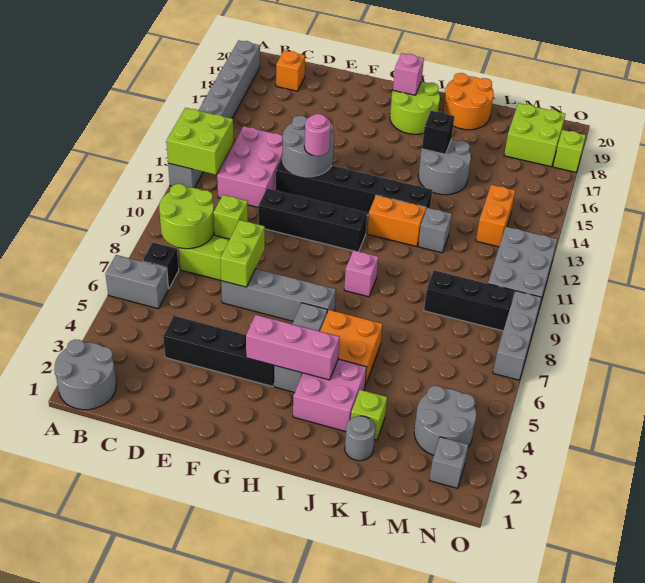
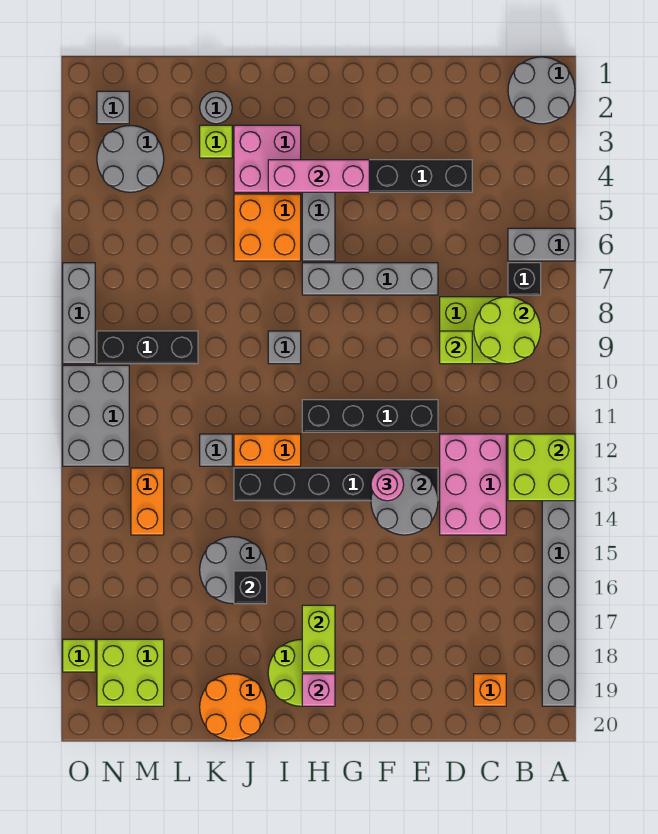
lime brick E7:E8 level 2 -> lime brick H17:H18 level 2
pink brick I9 level 1 -> grey brick I9 level 1

